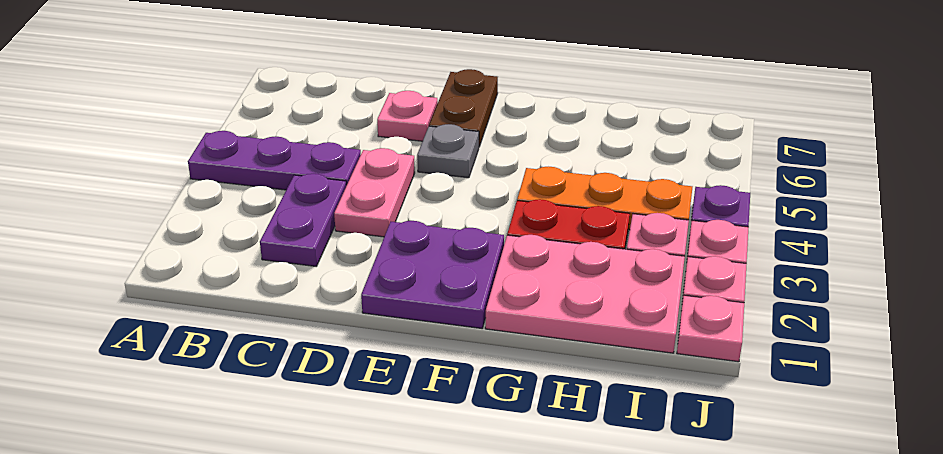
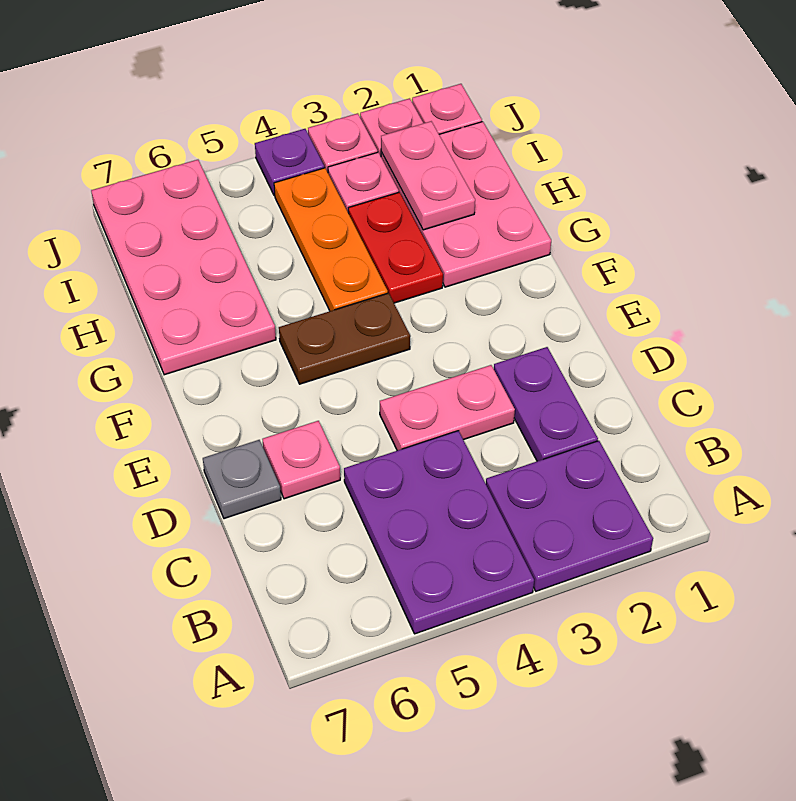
purple plate A4:C4 level 1 -> purple plate A4:C5 level 1
purple plate C2:C3 level 1 -> purple plate C2:D2 level 1
purple plate E1:F2 level 1 -> purple plate A2:B3 level 1
grey plate E5 level 1 -> grey plate D7 level 1
brown plate E6:E7 level 1 -> brown plate F4:F5 level 1
none -> pink plate G6:J7 level 1
none -> pink plate H2:I2 level 2

